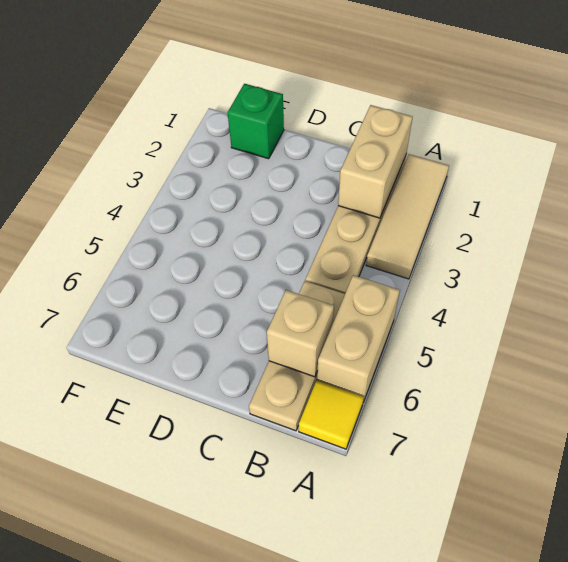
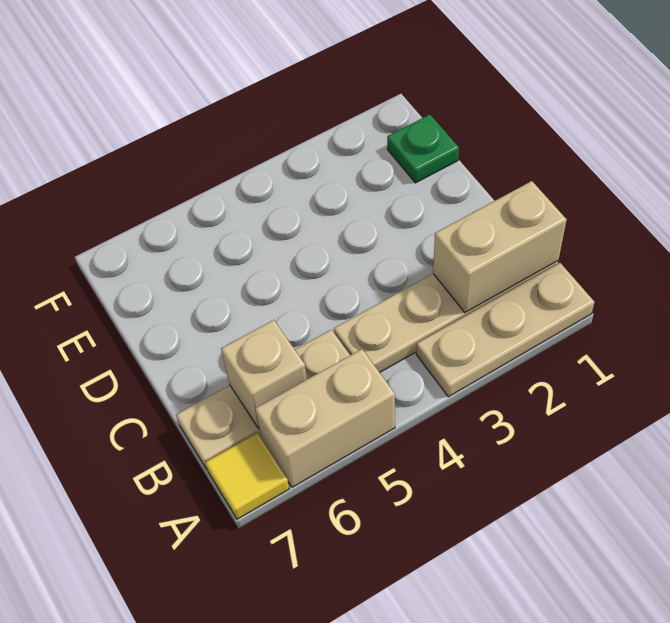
tan tile A1:A3 level 1 -> tan plate A1:A3 level 1
green brick E1 level 1 -> green plate E1 level 1

